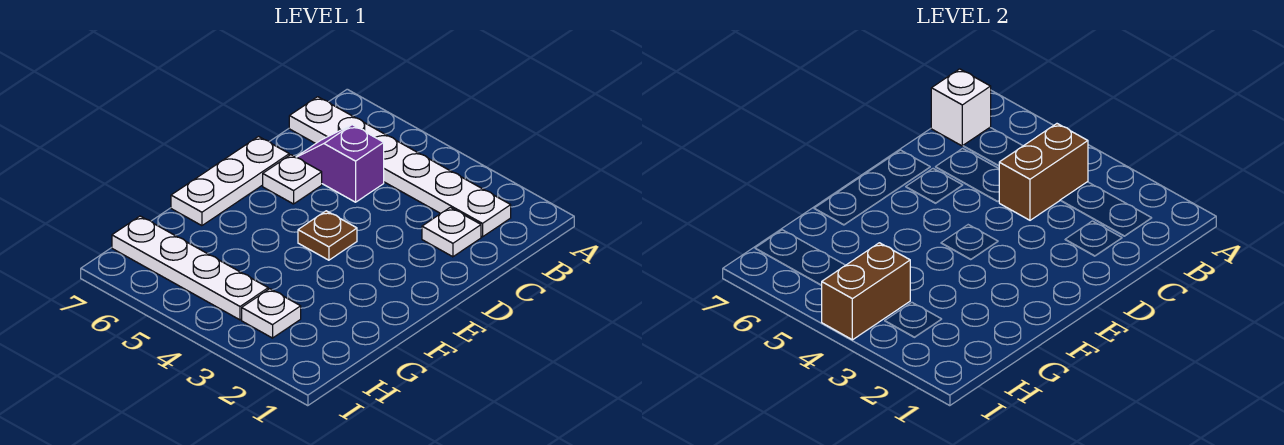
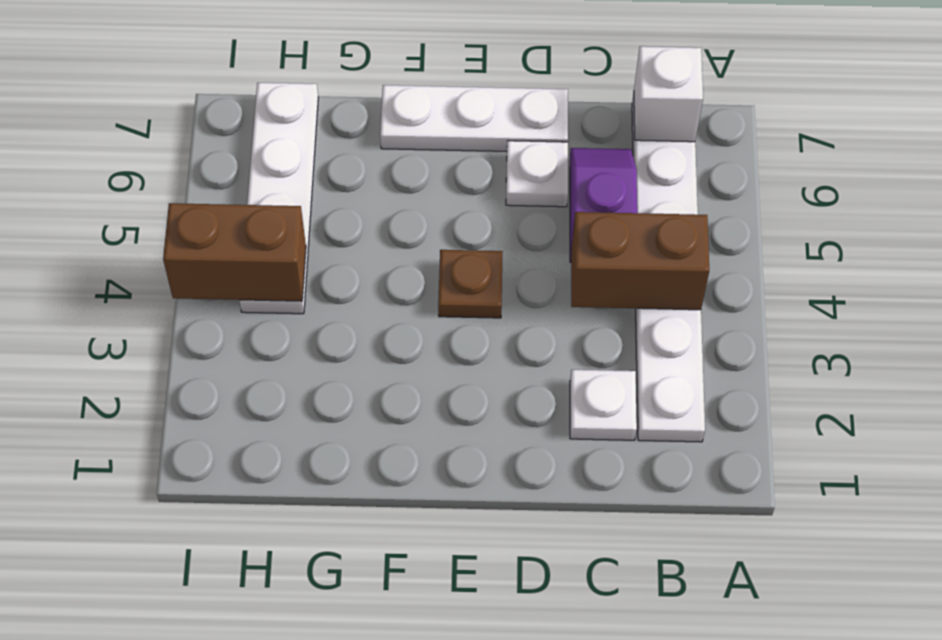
white plate H3 level 1 -> none

